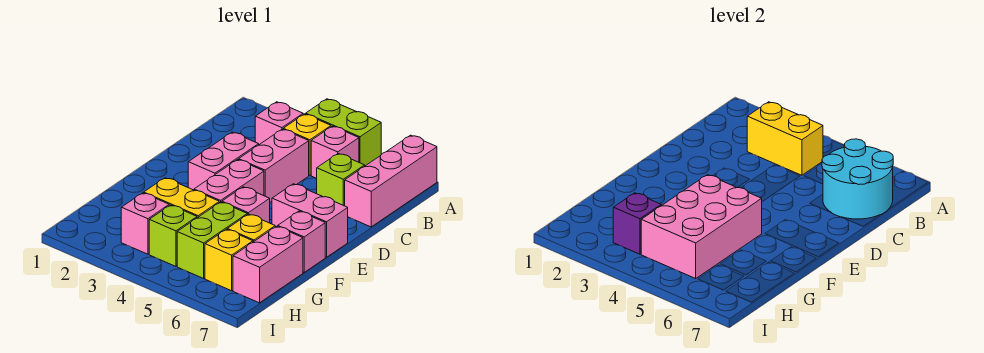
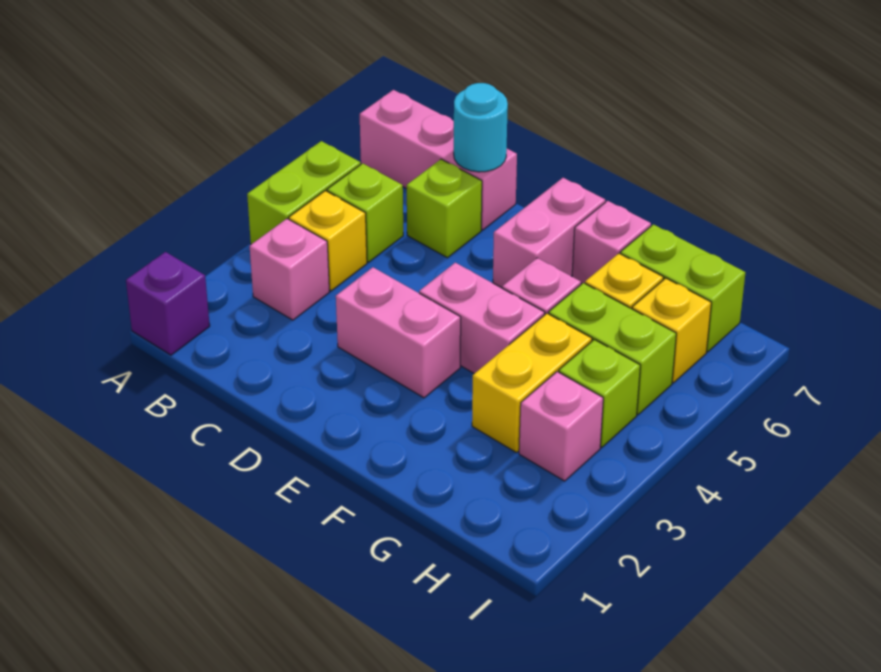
yellow brick B3:B4 level 2 -> none
pink brick B5 level 1 -> lime brick B5 level 1
cyan round brick B6:C7 level 2 -> cyan round brick C7 level 2
pink brick C4:D4 level 1 -> none
pink brick F4:H5 level 2 -> none
pink brick G7:H7 level 1 -> lime brick G7:H7 level 1
purple brick H3 level 2 -> purple brick A1 level 1

